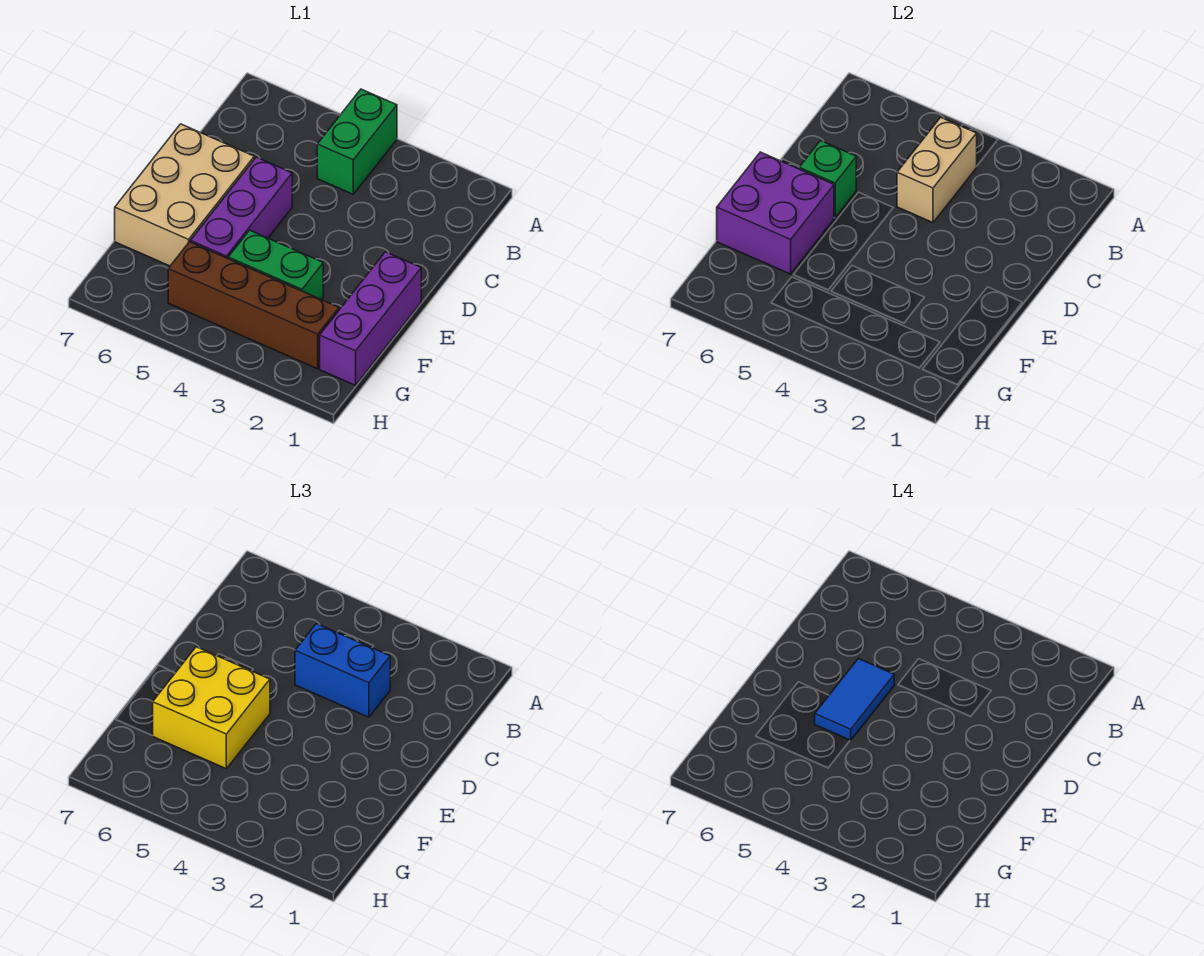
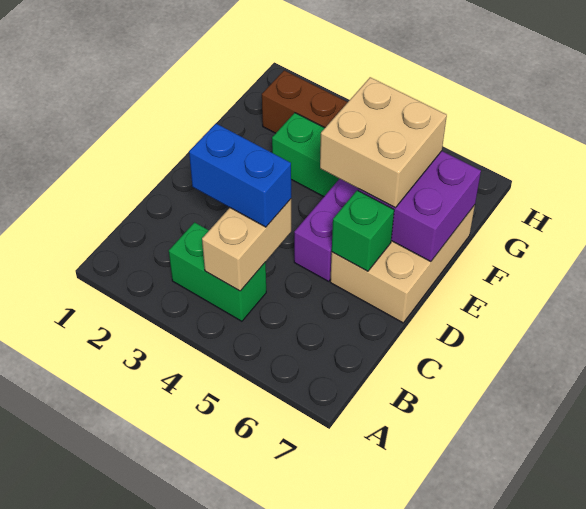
green brick A4:B4 level 1 -> green brick B3:B4 level 1
blue tile D5:E5 level 4 -> none
purple brick E1:G1 level 1 -> none
yellow brick E5:F6 level 3 -> tan brick E5:F6 level 3

